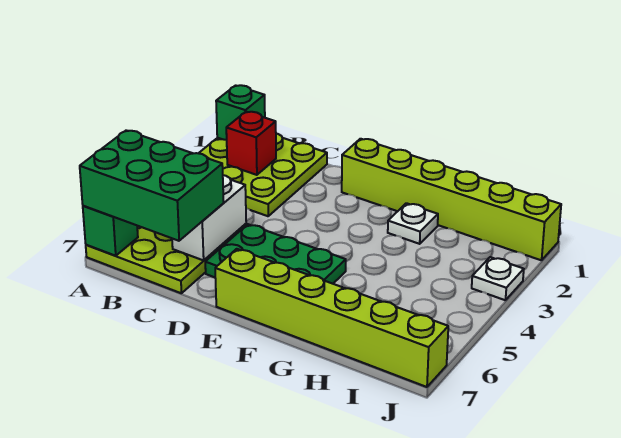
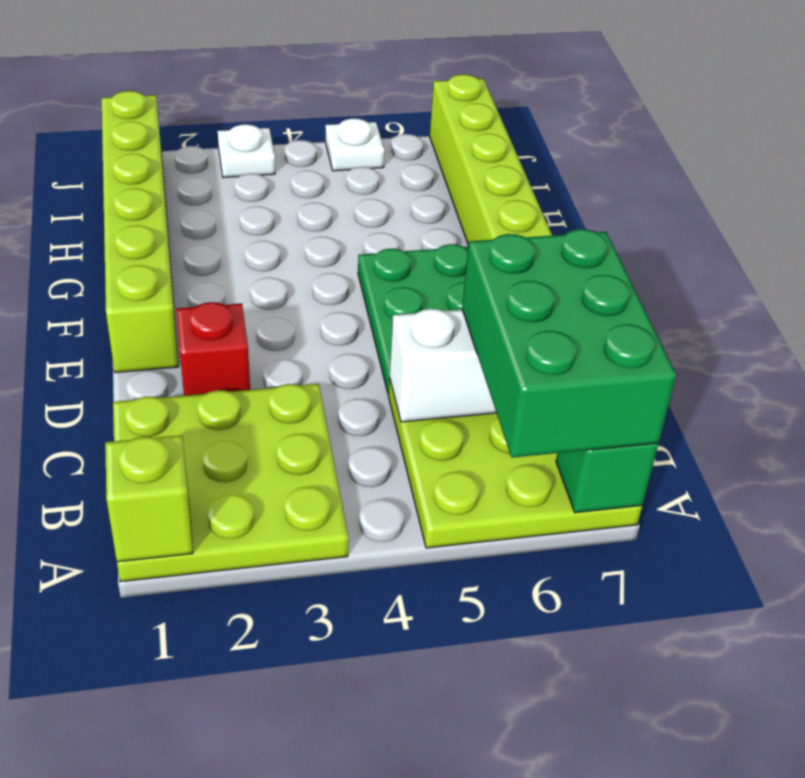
green brick A1 level 2 -> lime brick A1 level 2
red brick B2 level 2 -> red brick D2 level 1
white plate G2 level 1 -> white plate J5 level 1

